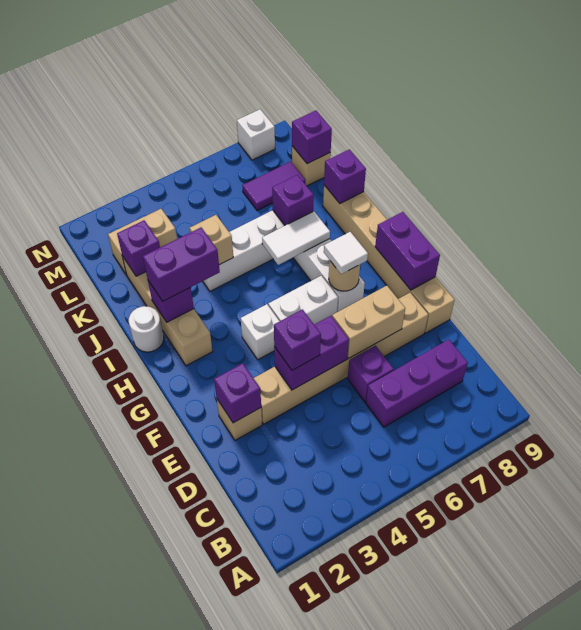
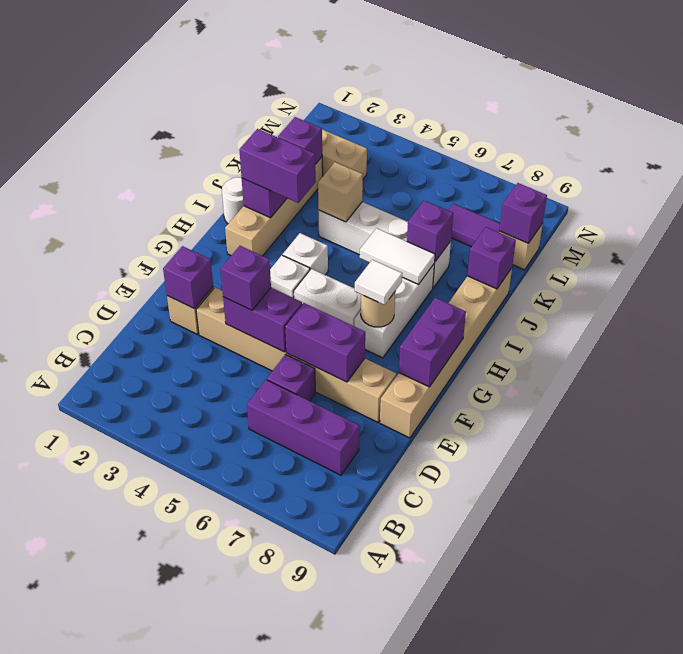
tan brick E6:E7 level 2 -> purple brick E6:E7 level 2
white brick N8 level 1 -> white brick H4 level 1

